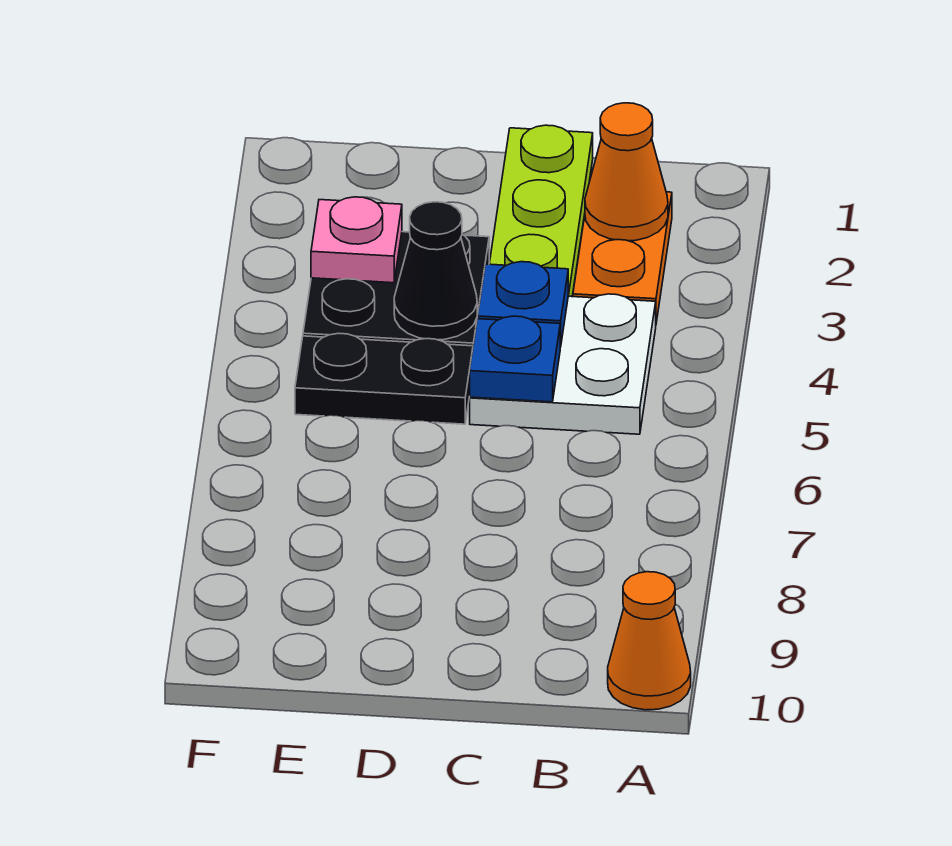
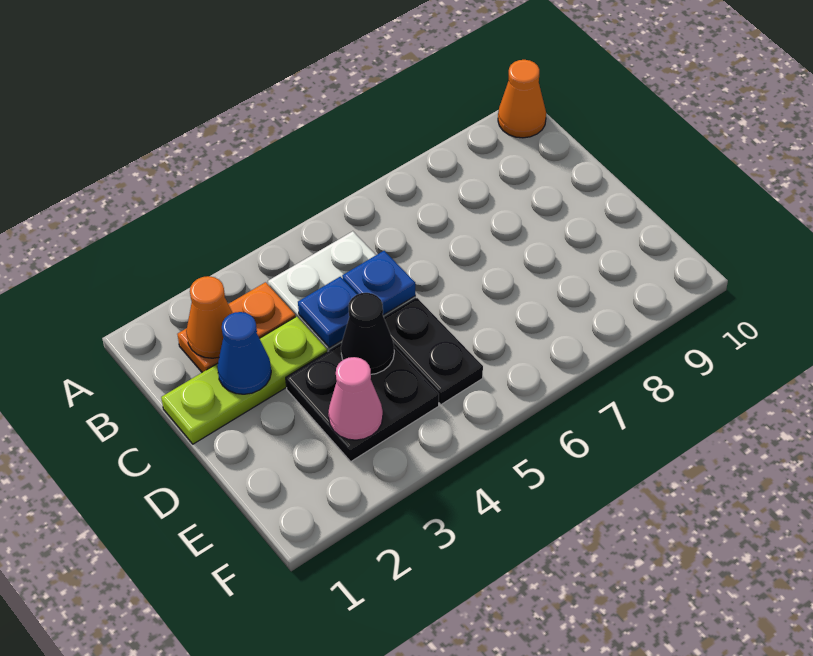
none -> blue cone C2 level 2
pink plate E3 level 2 -> pink cone E3 level 2

